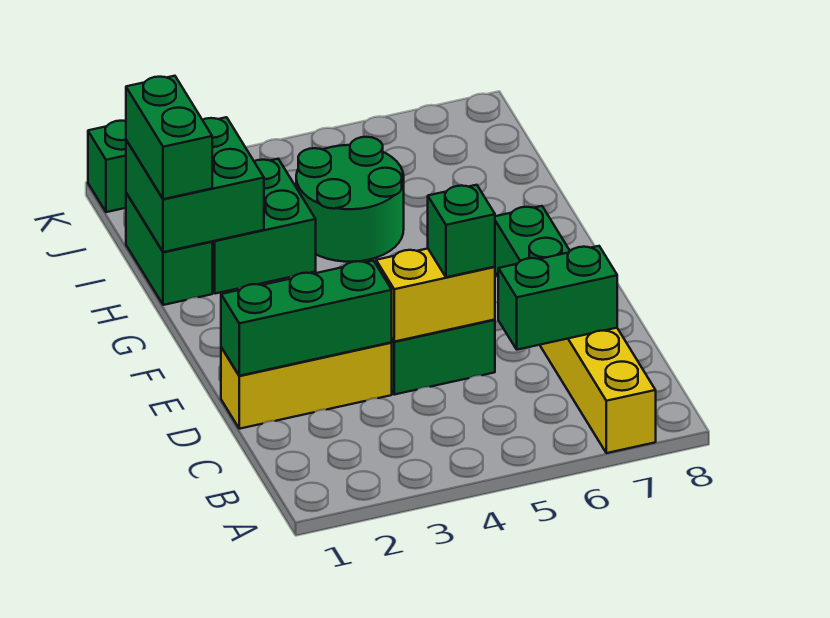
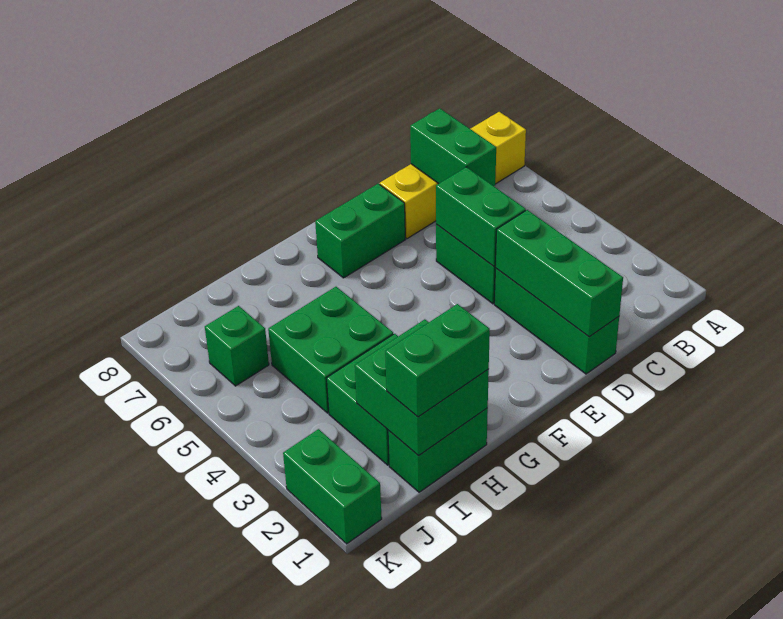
yellow brick D1:D3 level 1 -> green brick D1:D3 level 1
yellow brick D4:D5 level 2 -> green brick D4:D5 level 2
green brick D5 level 3 -> green brick J6 level 1
green round brick H4:I5 level 1 -> green brick H4:I5 level 1

